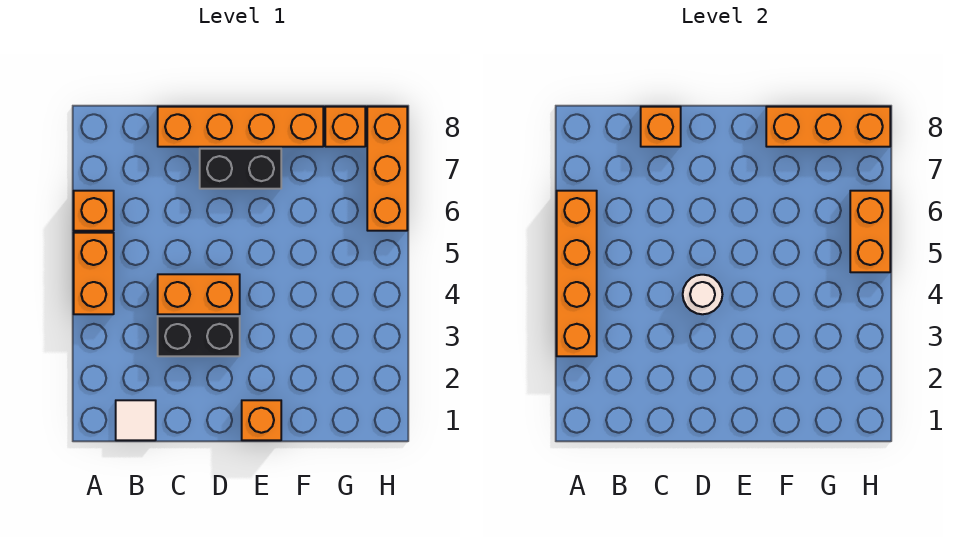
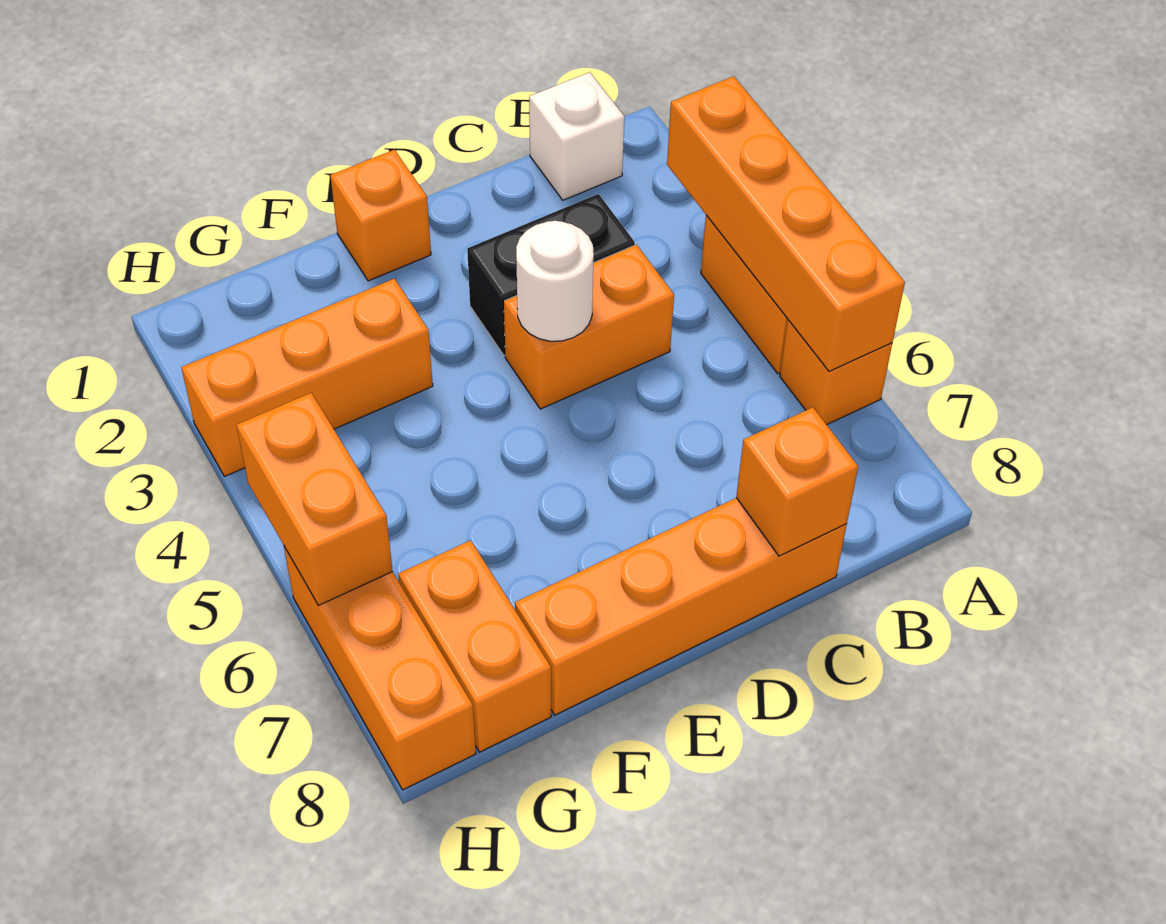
white tile B1 level 1 -> white brick B1 level 1
black brick D7:E7 level 1 -> none
orange brick F8:H8 level 2 -> orange brick F3:H3 level 1
orange brick G8 level 1 -> orange brick G7:G8 level 1

